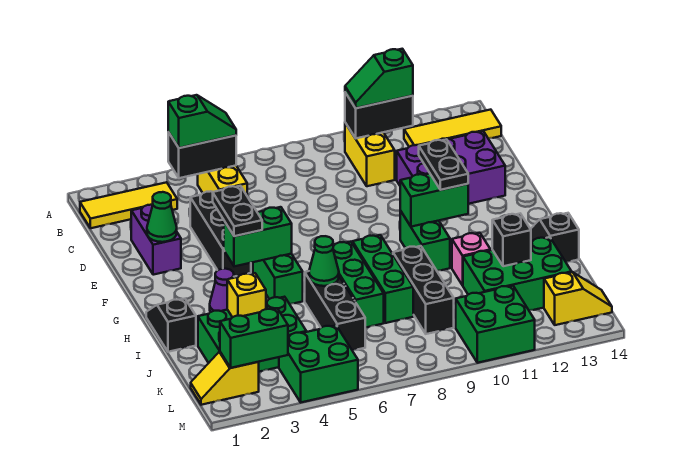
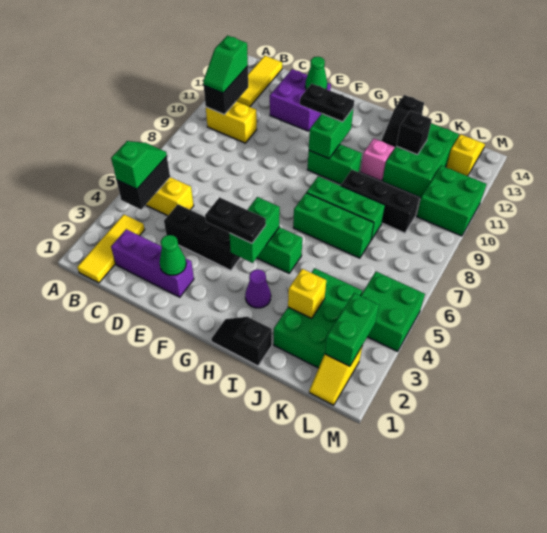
purple brick D2:E2 level 1 -> purple brick C2:E2 level 1
purple brick D11:E13 level 1 -> purple brick D12:E13 level 1
black brick I6:K6 level 1 -> none
green cone I6 level 2 -> green cone E13 level 2

